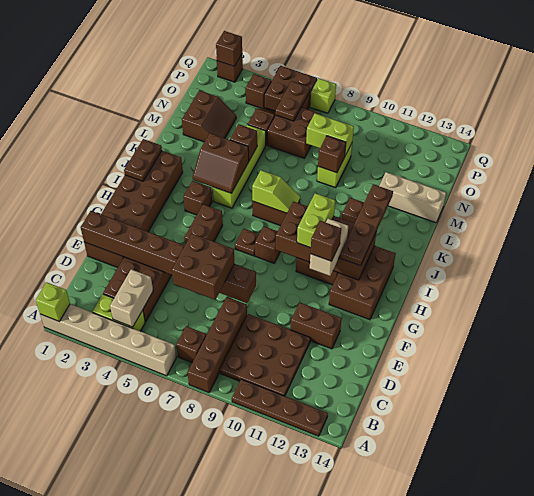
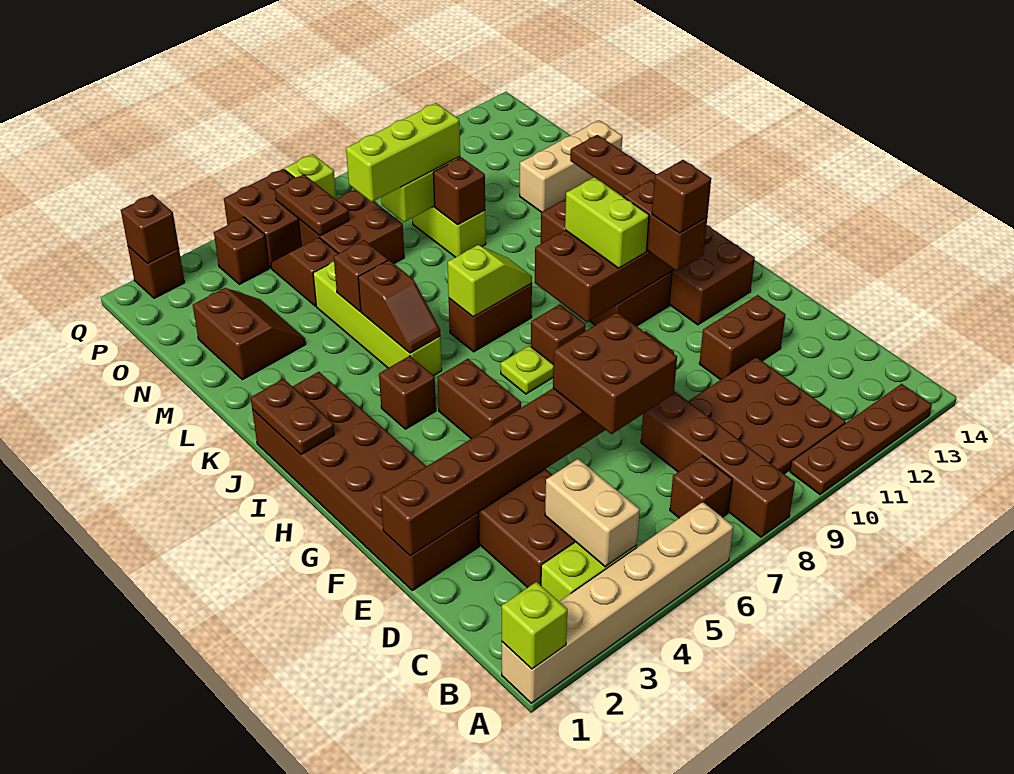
tan brick G11:H11 level 3 -> brown brick G11:H11 level 3
brown plate H7 level 1 -> lime plate H7 level 1
brown slope J4:K5 level 2 top K -> brown slope J5:K5 level 2 top K
none -> lime brick N7:N9 level 3

